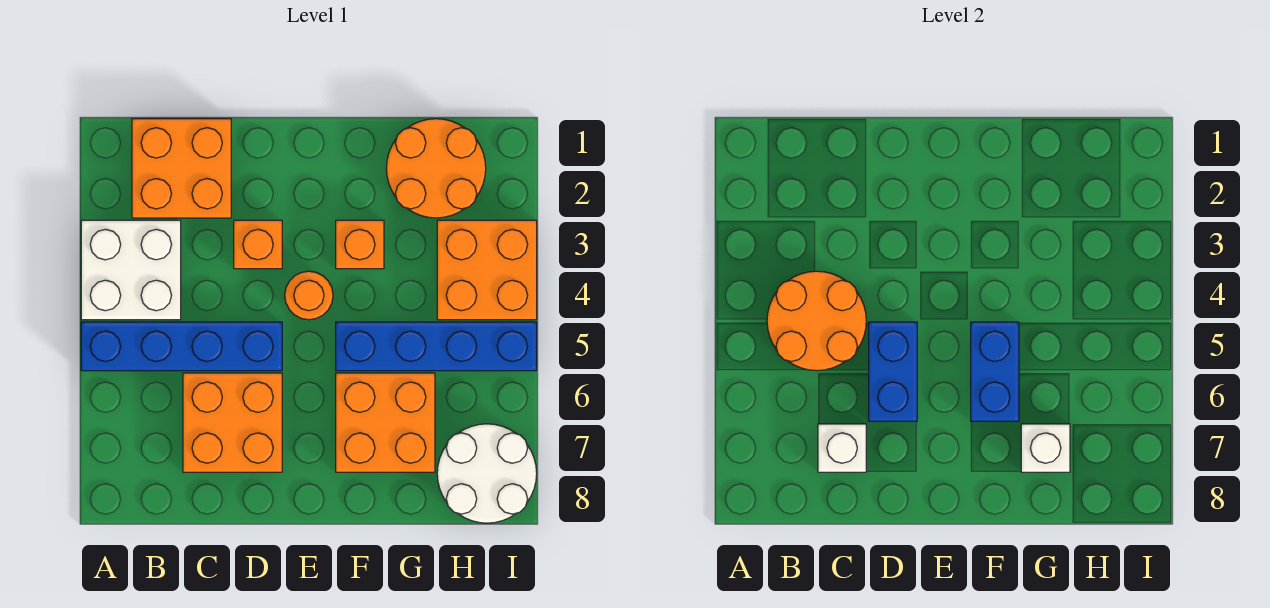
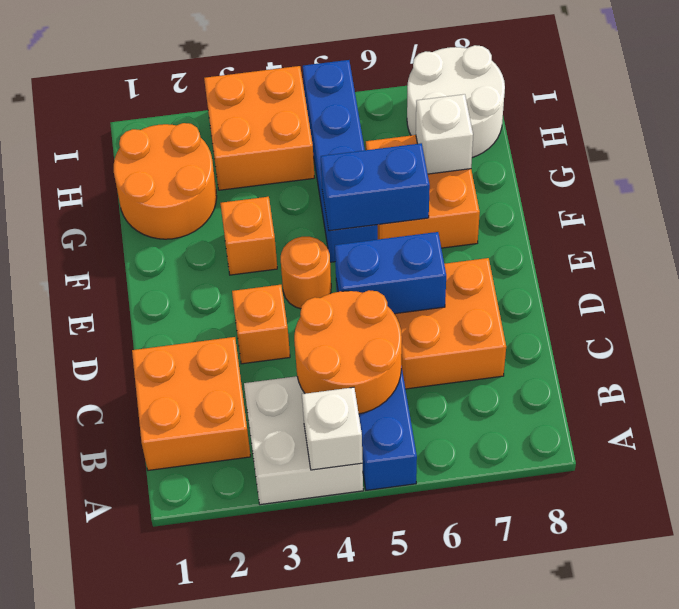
white brick C7 level 2 -> white brick A4 level 2

